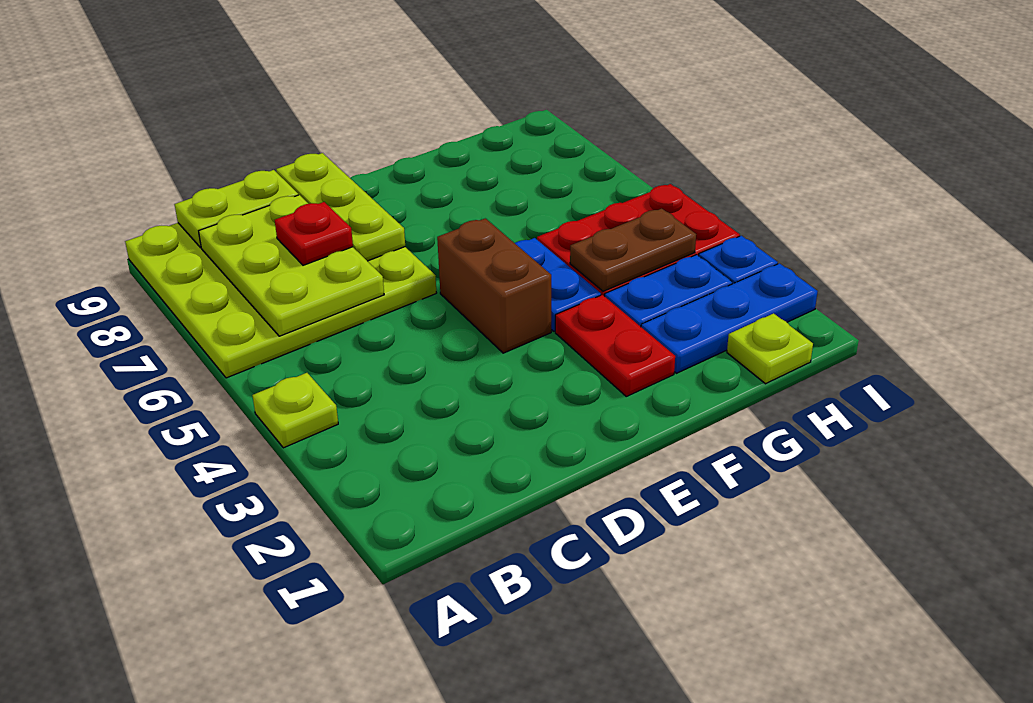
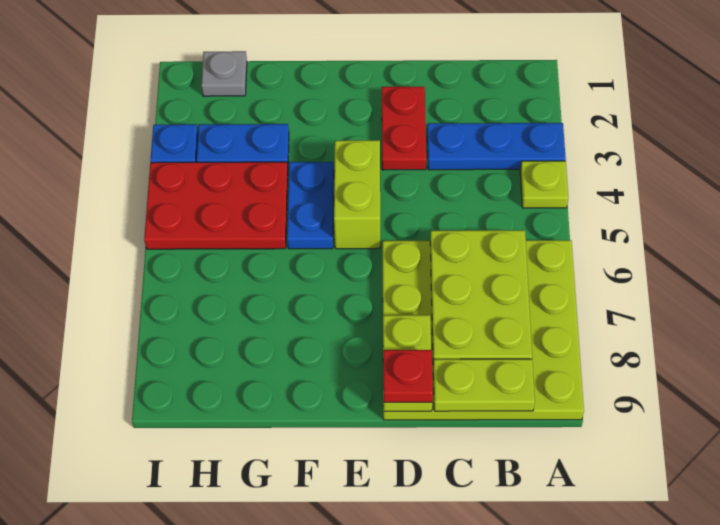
red plate C7 level 3 -> red plate D9 level 3
lime plate D7:D9 level 2 -> lime plate D8:D9 level 2
brown brick E4:E5 level 1 -> lime brick E4:E5 level 1
red plate F2:F3 level 1 -> red plate D2:D3 level 1
blue plate G2:I2 level 1 -> blue plate A3:C3 level 1
brown plate G4:H4 level 2 -> none
lime plate H1 level 1 -> grey plate H1 level 1

